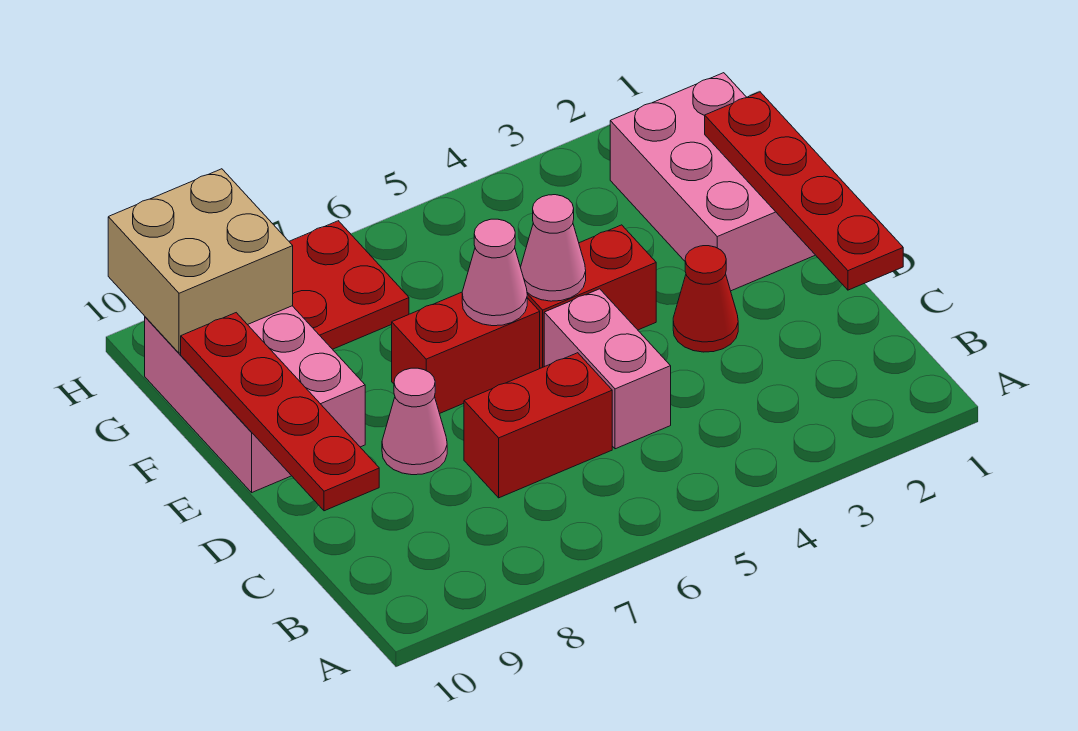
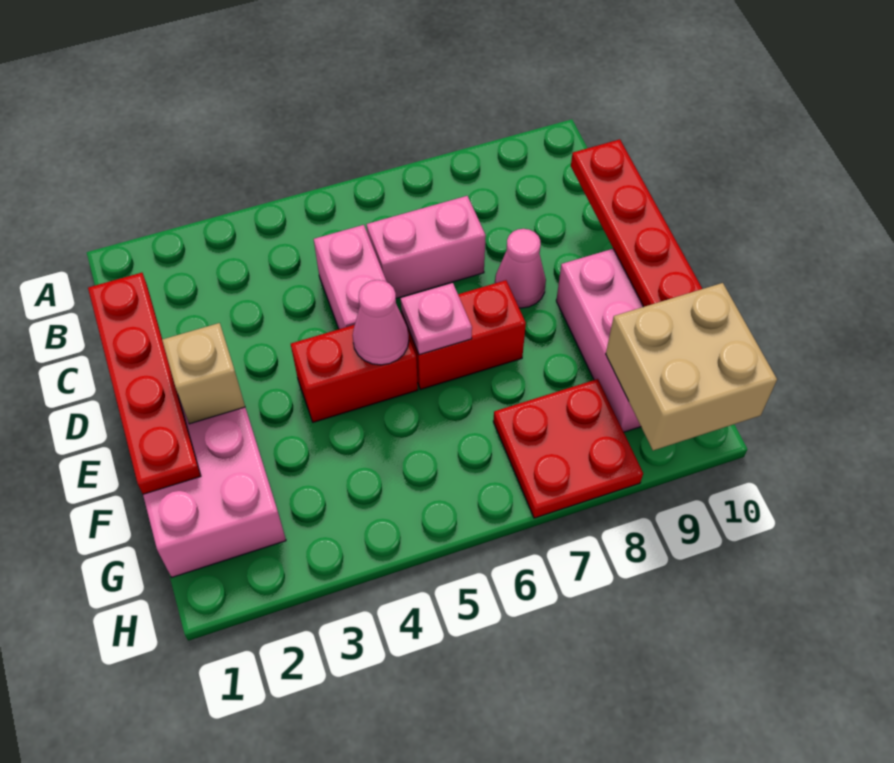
red brick C6:C7 level 1 -> pink brick C6:C7 level 1
red cone D3 level 1 -> none
none -> tan brick E2 level 2
pink cone E6 level 2 -> pink plate E6 level 2

